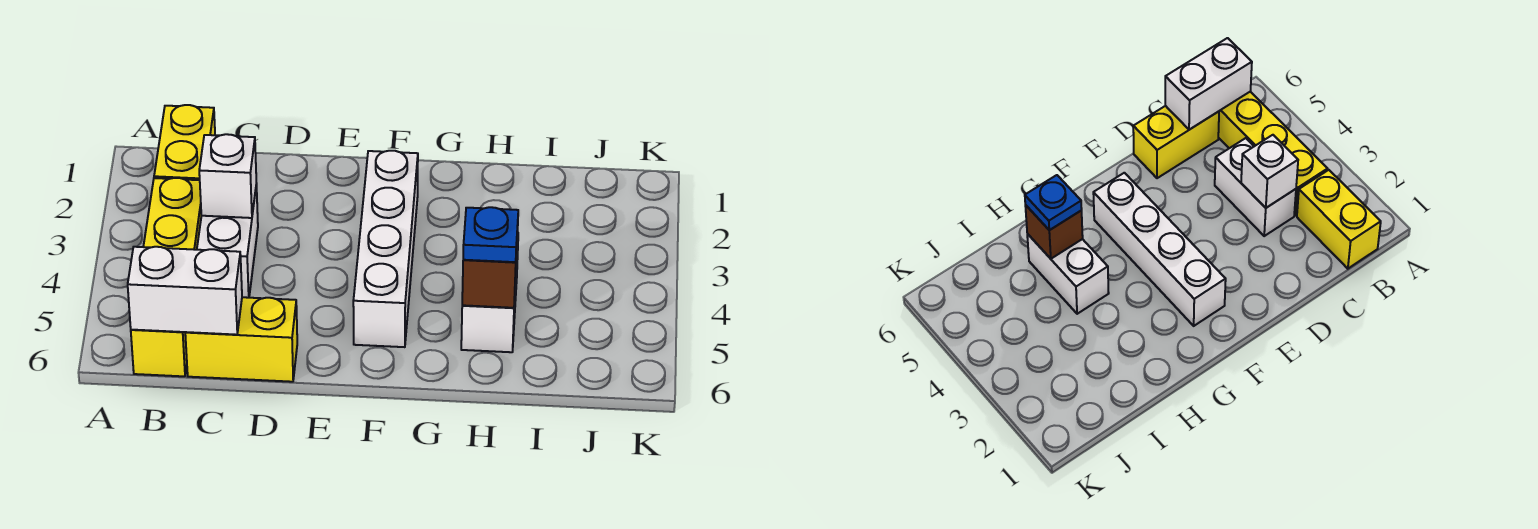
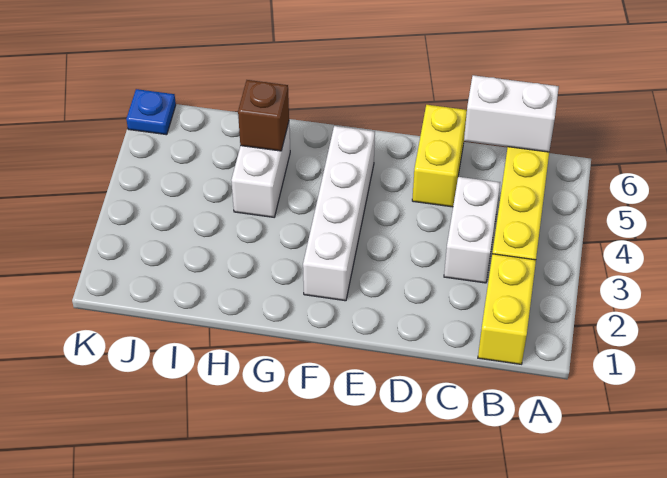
white brick C3 level 2 -> none
yellow brick C6:D6 level 1 -> yellow brick D5:D6 level 1
blue plate H5 level 3 -> blue plate K6 level 1

